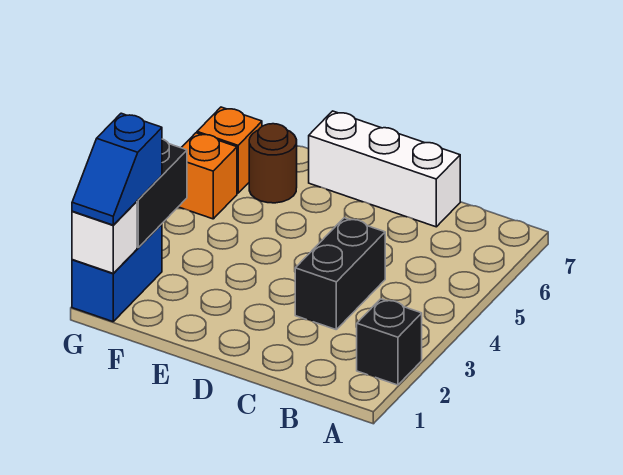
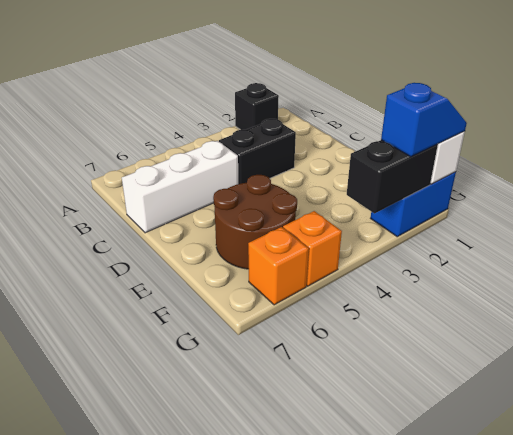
white brick C7:E7 level 1 -> white brick C5:C7 level 1
brown round brick F6 level 1 -> brown round brick E5:F6 level 1

